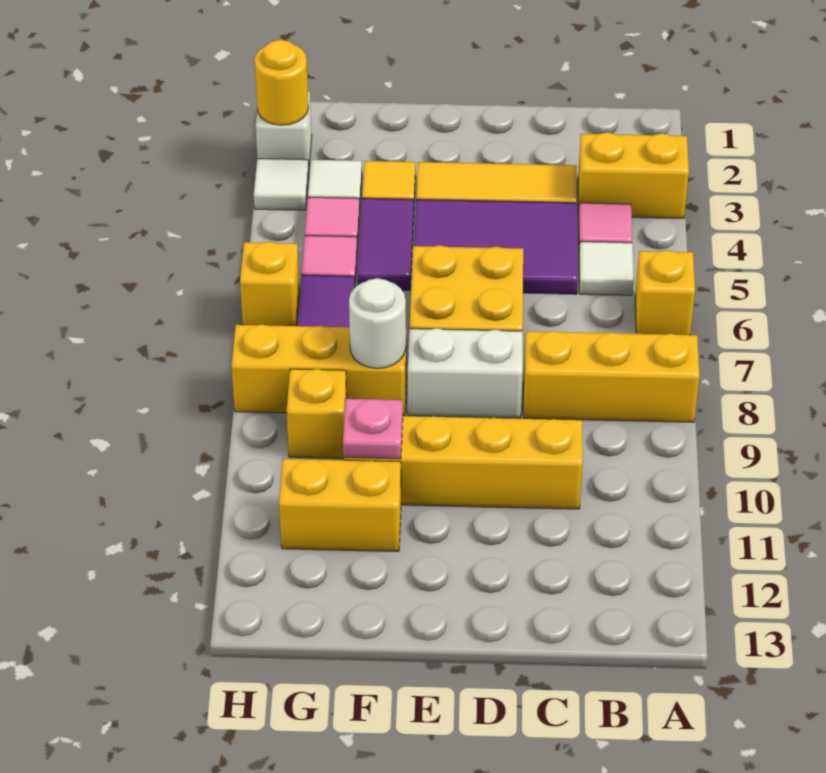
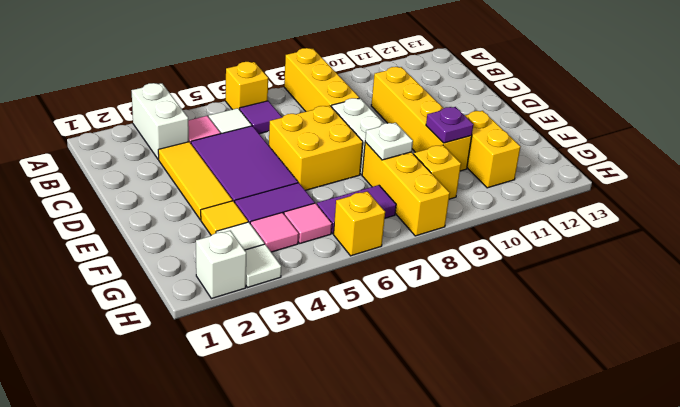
yellow brick A3:B3 level 1 -> white brick A3:B3 level 1
none -> purple tile B6 level 1
white round brick F8 level 2 -> white plate F8 level 2
pink plate F10 level 2 -> purple plate F10 level 2
yellow round brick H2 level 2 -> none

